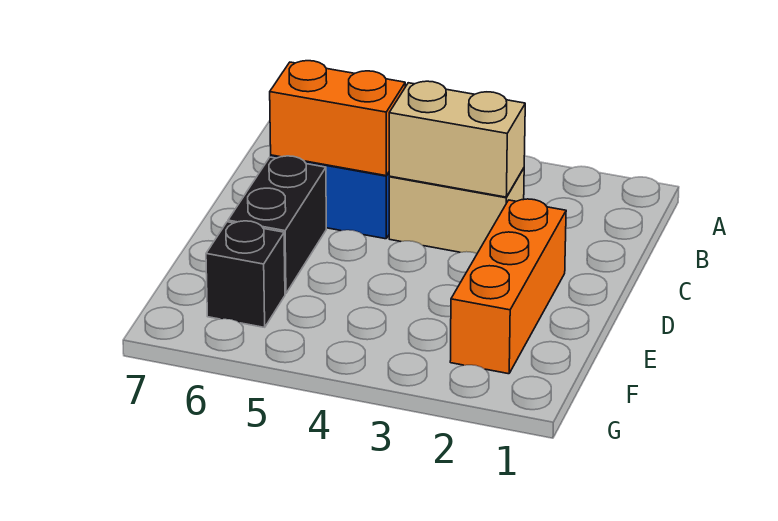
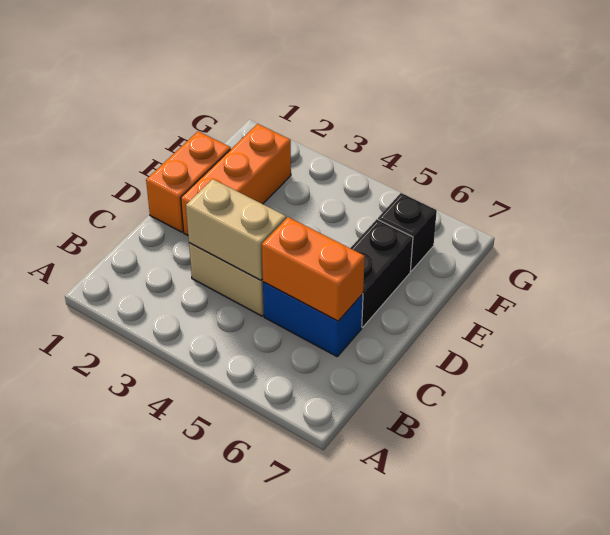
none -> orange brick D1:E1 level 1

